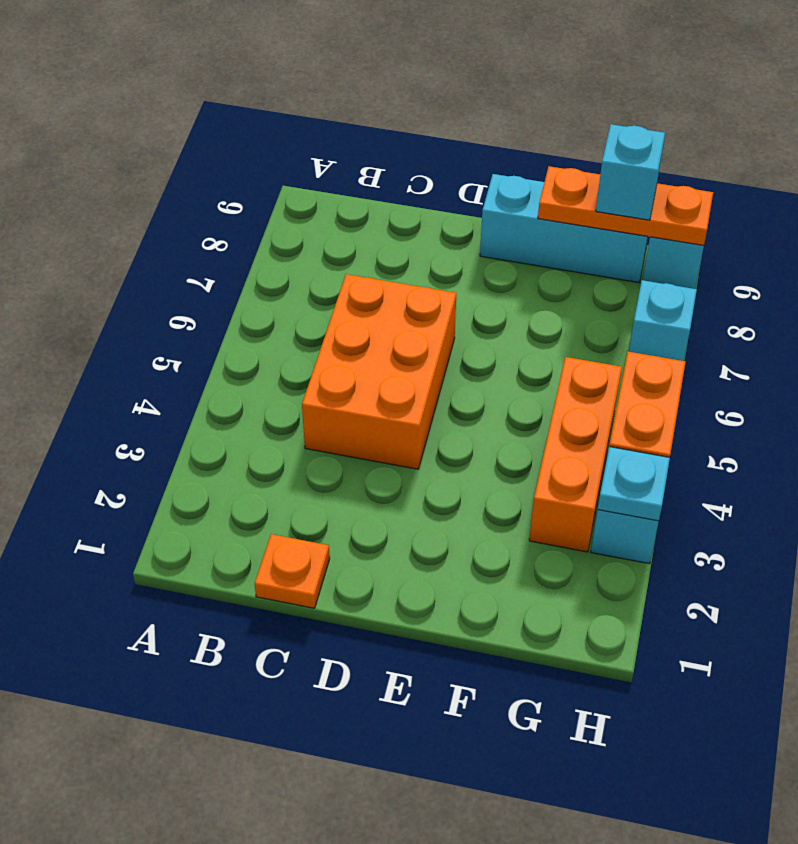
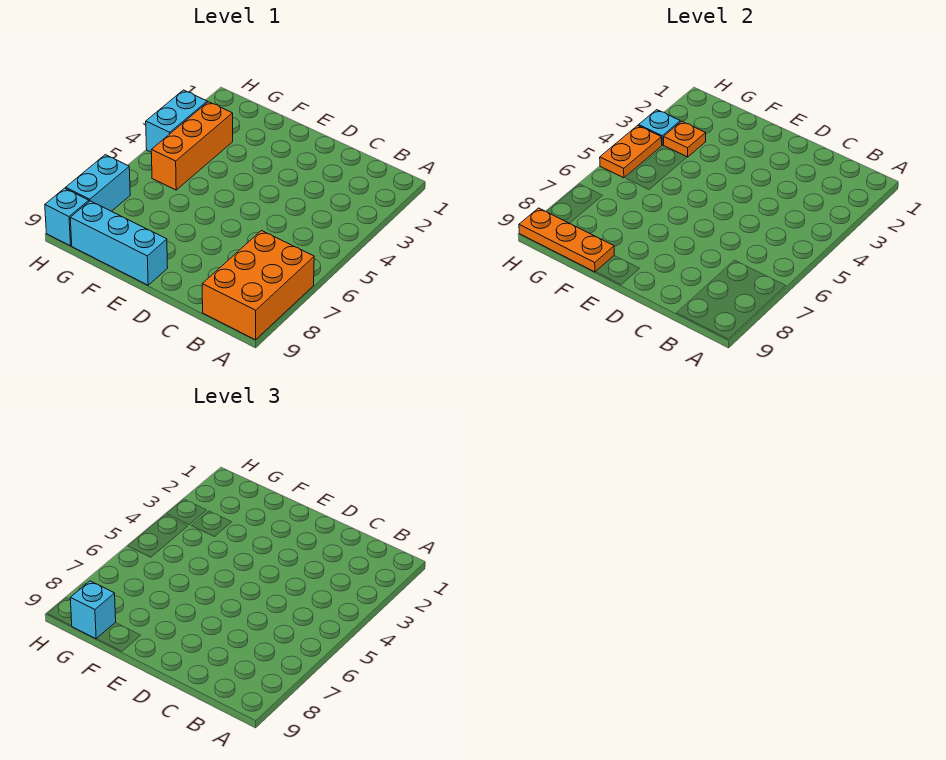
orange plate C1 level 1 -> orange plate G3 level 2
orange brick C4:D6 level 1 -> orange brick A7:B9 level 1
cyan brick H7 level 1 -> cyan brick H7:H8 level 1

